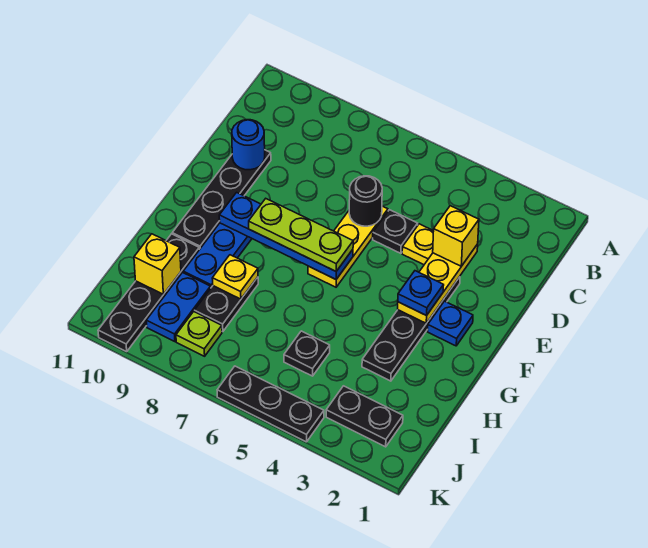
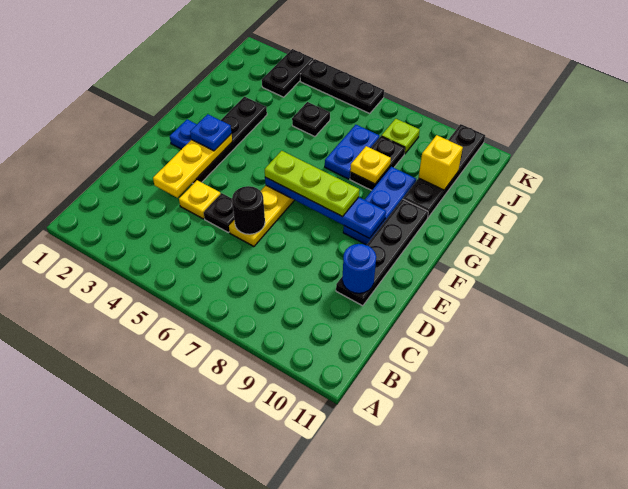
yellow brick D3 level 3 -> none
blue plate I9:J9 level 1 -> blue plate H7:I7 level 1
black plate J2:J3 level 1 -> black plate J3:K3 level 1

